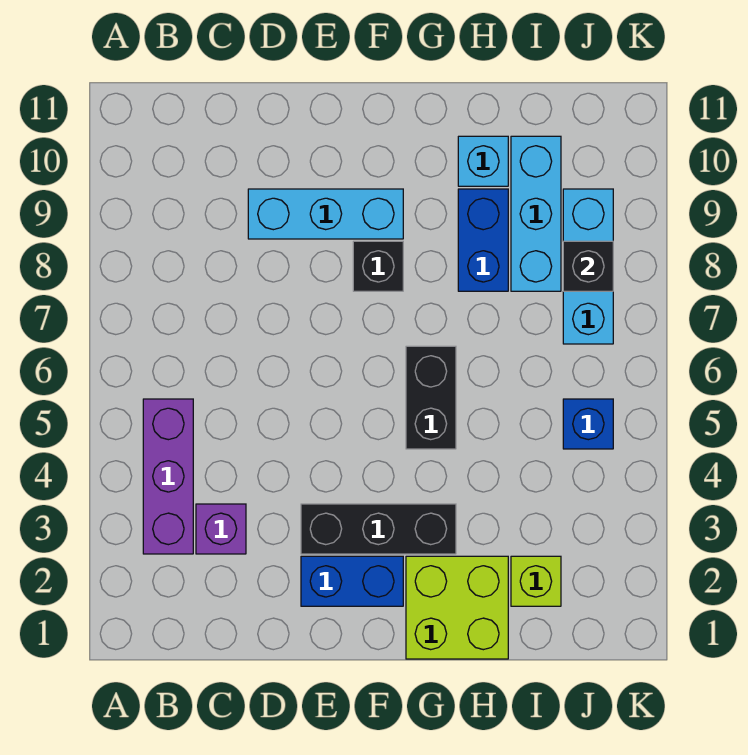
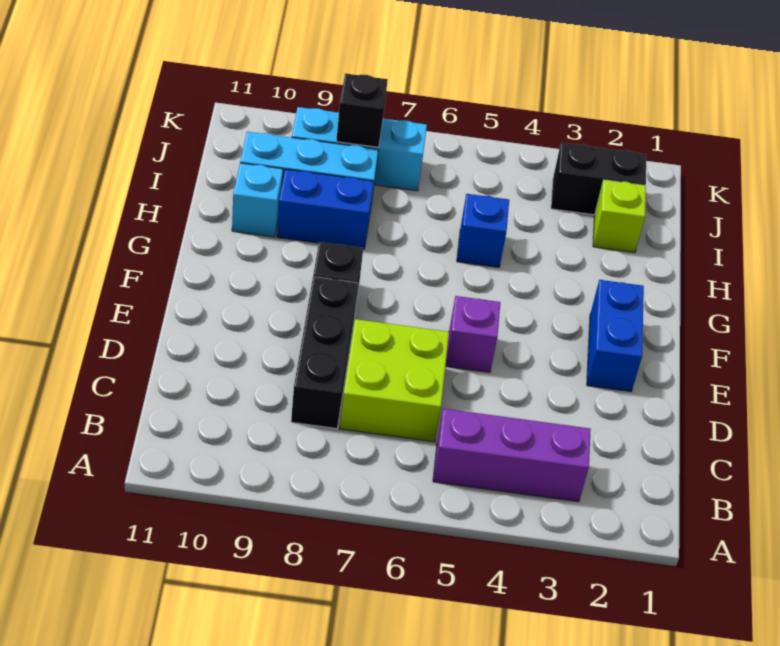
purple brick C3 level 1 -> purple brick E5 level 1
cyan brick D9:F9 level 1 -> none
black brick E3:G3 level 1 -> black brick C8:E8 level 1
lime brick G1:H2 level 1 -> lime brick C6:D7 level 1
black brick G5:G6 level 1 -> black brick J2:J3 level 1
blue brick J5 level 1 -> blue brick H5 level 1

